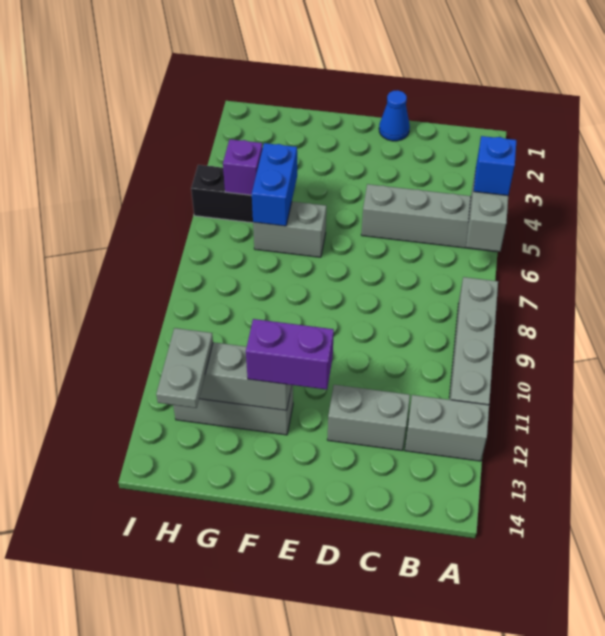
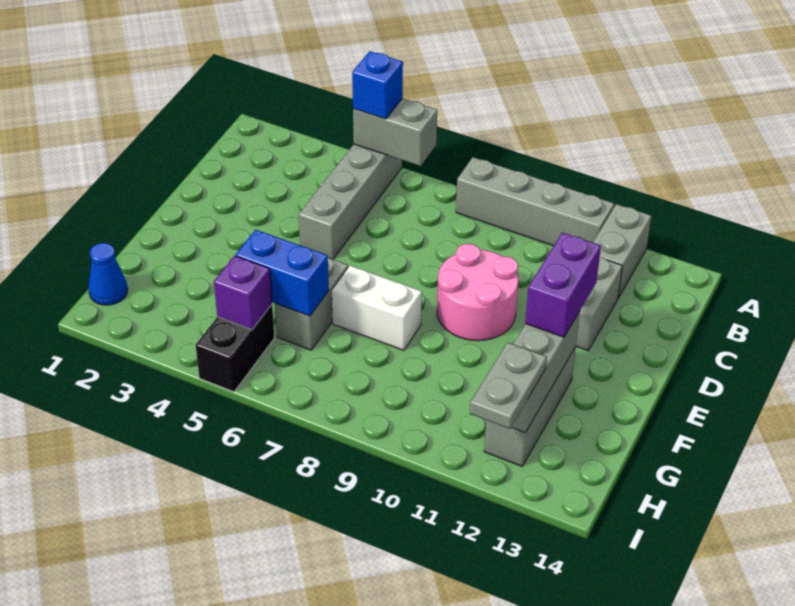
blue cone D1 level 1 -> blue cone H1 level 1
none -> pink round brick D9:E10 level 1
none -> white brick F7:F8 level 1
grey plate H12:H13 level 3 -> grey plate H12:I12 level 3

